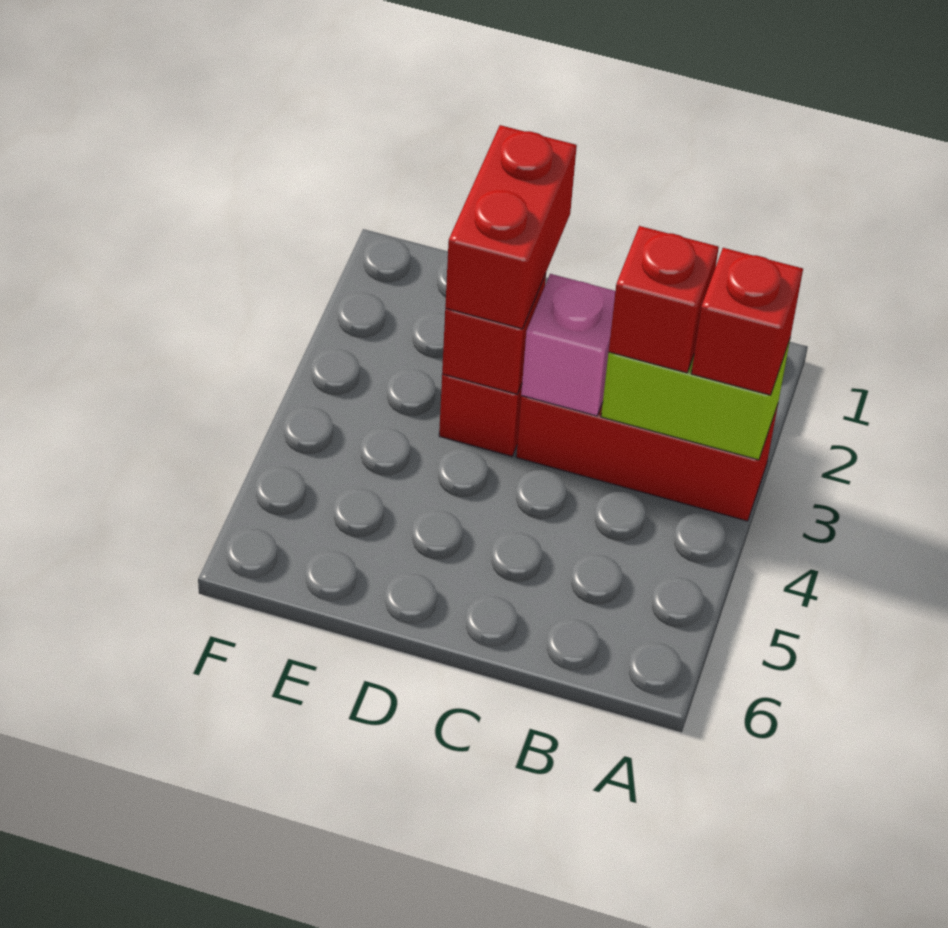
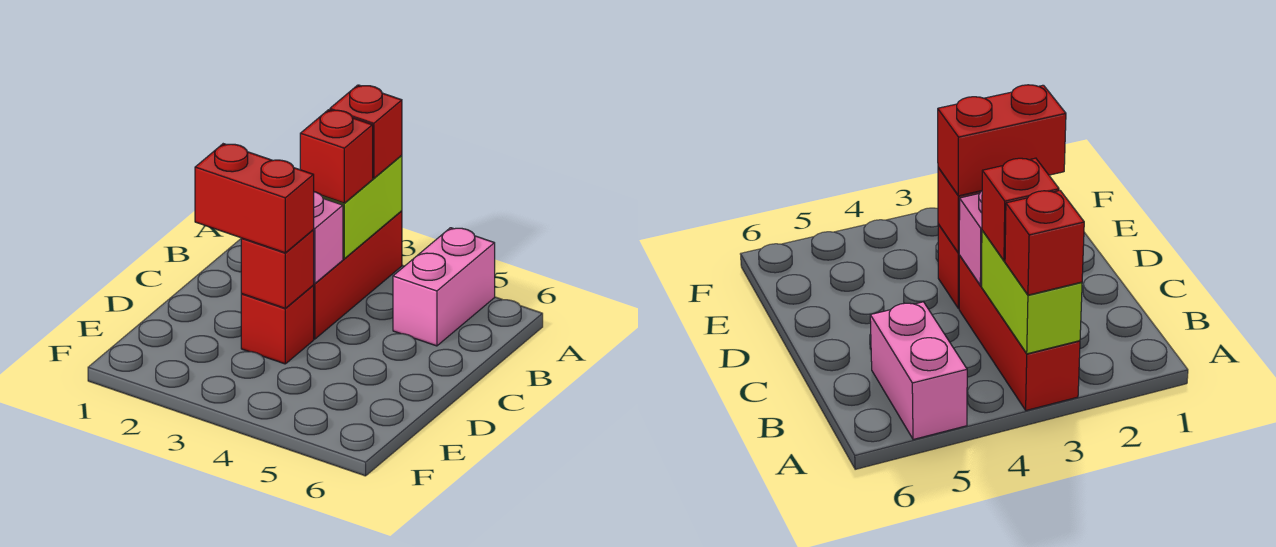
none -> pink brick A5:B5 level 1

